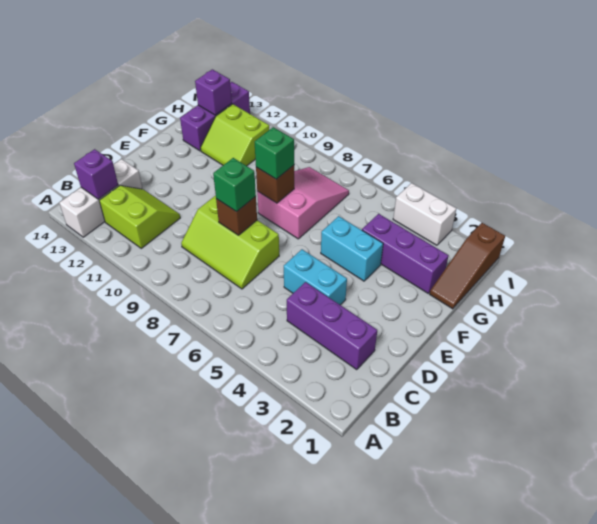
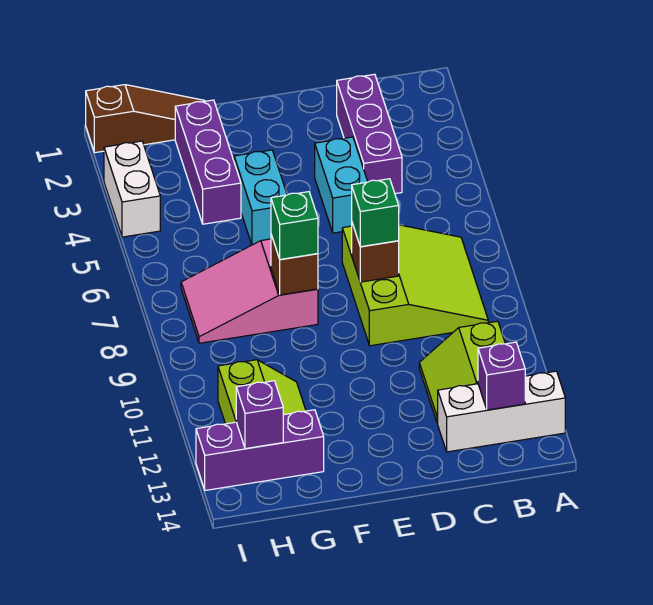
lime slope C7:D9 level 1 top D -> lime slope B7:D9 level 1 top D

